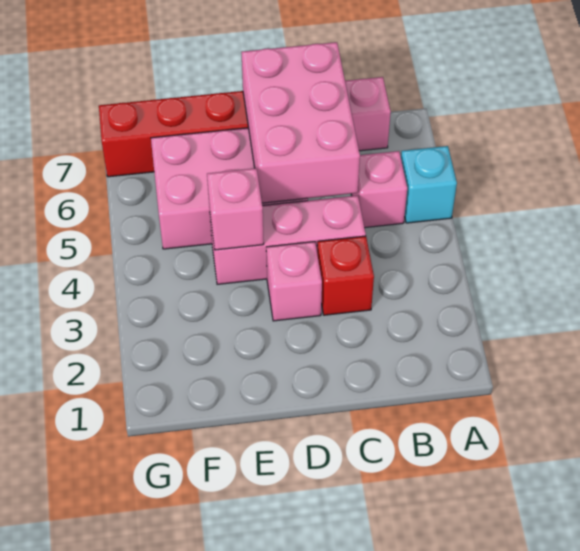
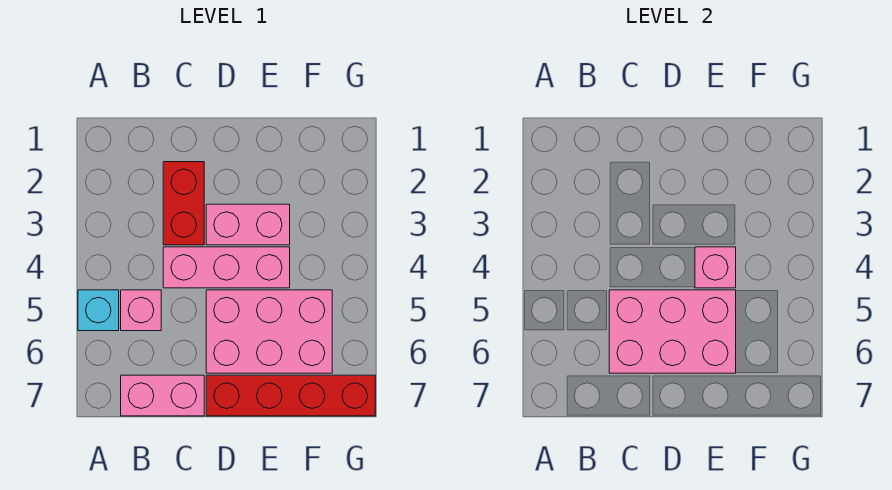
red brick C3 level 1 -> red brick C2:C3 level 1
pink brick C5:D7 level 2 -> pink brick C5:E6 level 2
pink brick D3 level 1 -> pink brick D3:E3 level 1

